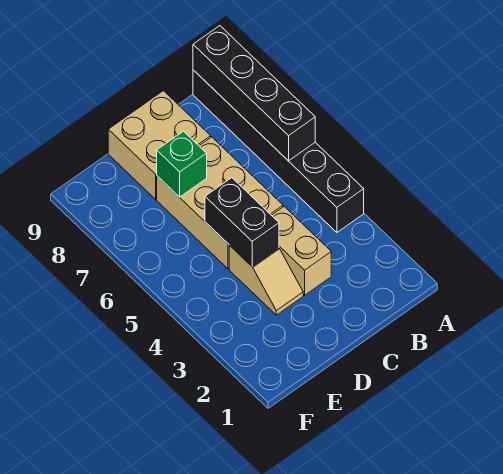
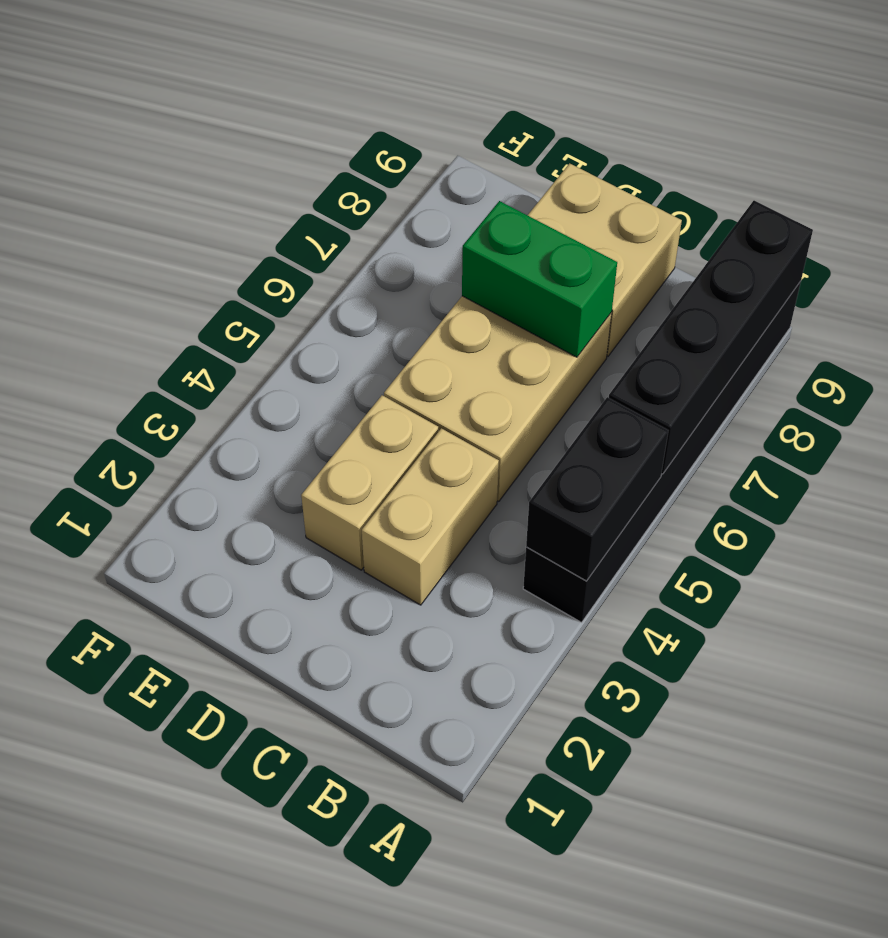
tan slope D3:D4 level 1 top 4 -> tan brick D3:D4 level 1
black brick D4:D5 level 2 -> black brick A4:A5 level 2
green brick D7 level 2 -> green brick C7:D7 level 2

